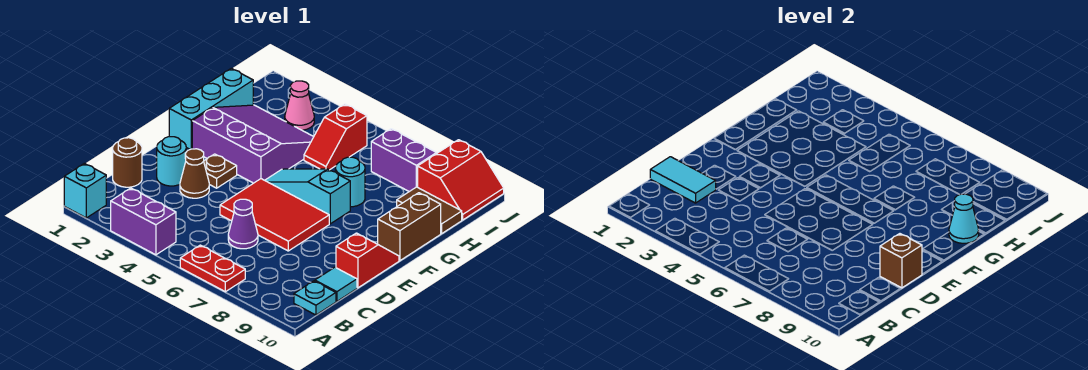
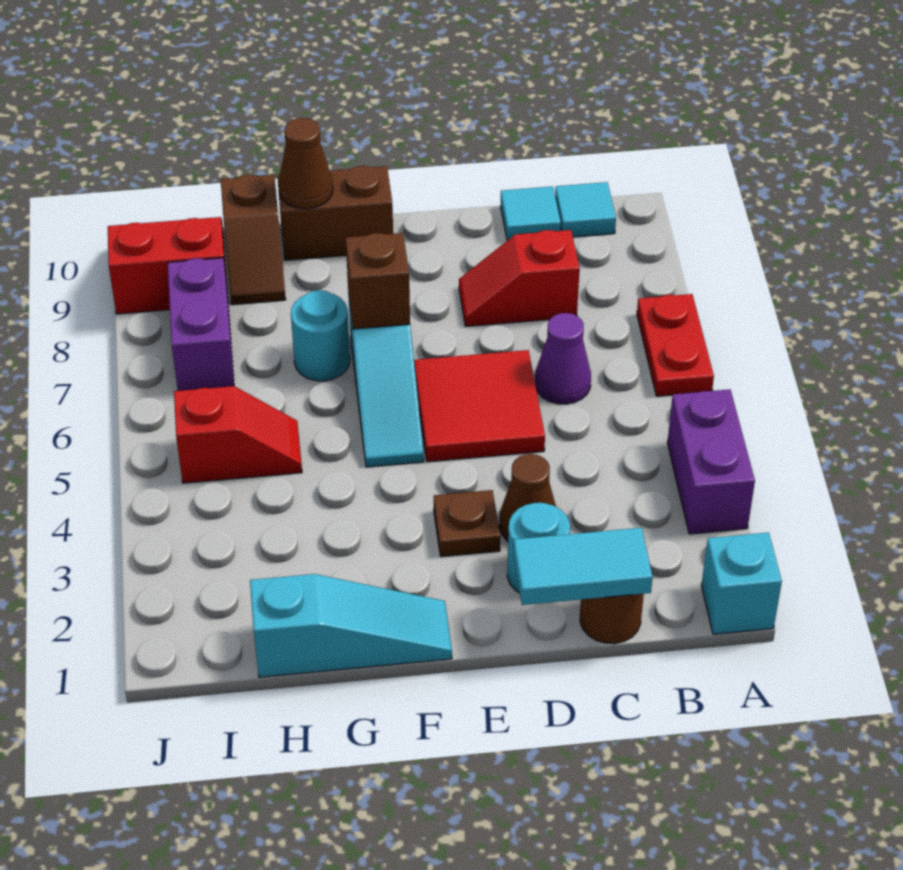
cyan plate B10 level 1 -> cyan tile B10 level 1
cyan tile C1:C2 level 2 -> cyan tile C1:D1 level 2
red tile D5:E7 level 1 -> red tile D5:E6 level 1
red slope D10:E10 level 1 top D -> red slope C8:D8 level 1 top C
brown brick D10 level 2 -> brown brick F7 level 2
cyan brick F1:H1 level 1 -> cyan slope F1:H1 level 1 top H
purple slope F2:H4 level 1 top F -> none
cyan cone G10 level 2 -> brown cone G10 level 2
brown tile H9:H10 level 1 -> brown slope H9:H10 level 1 top 10
pink cone I3 level 1 -> none

